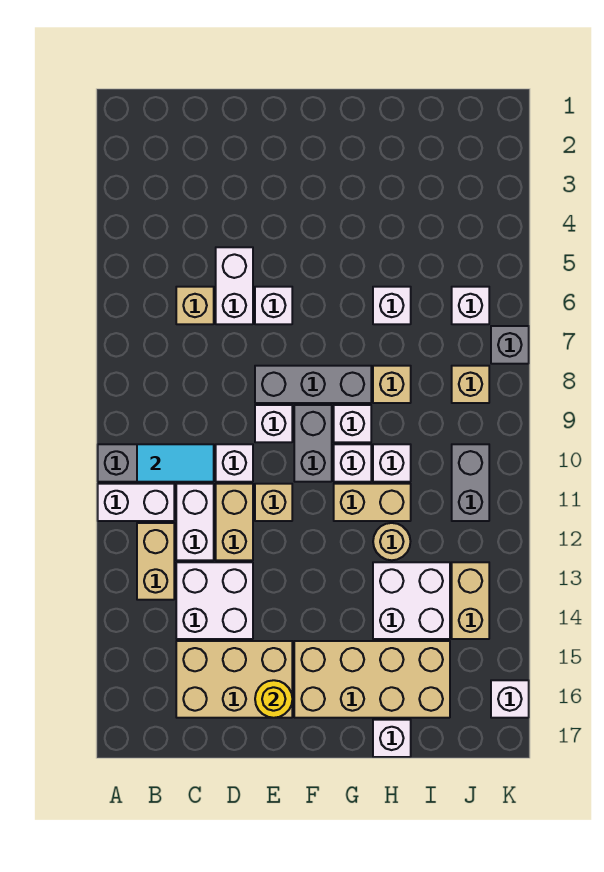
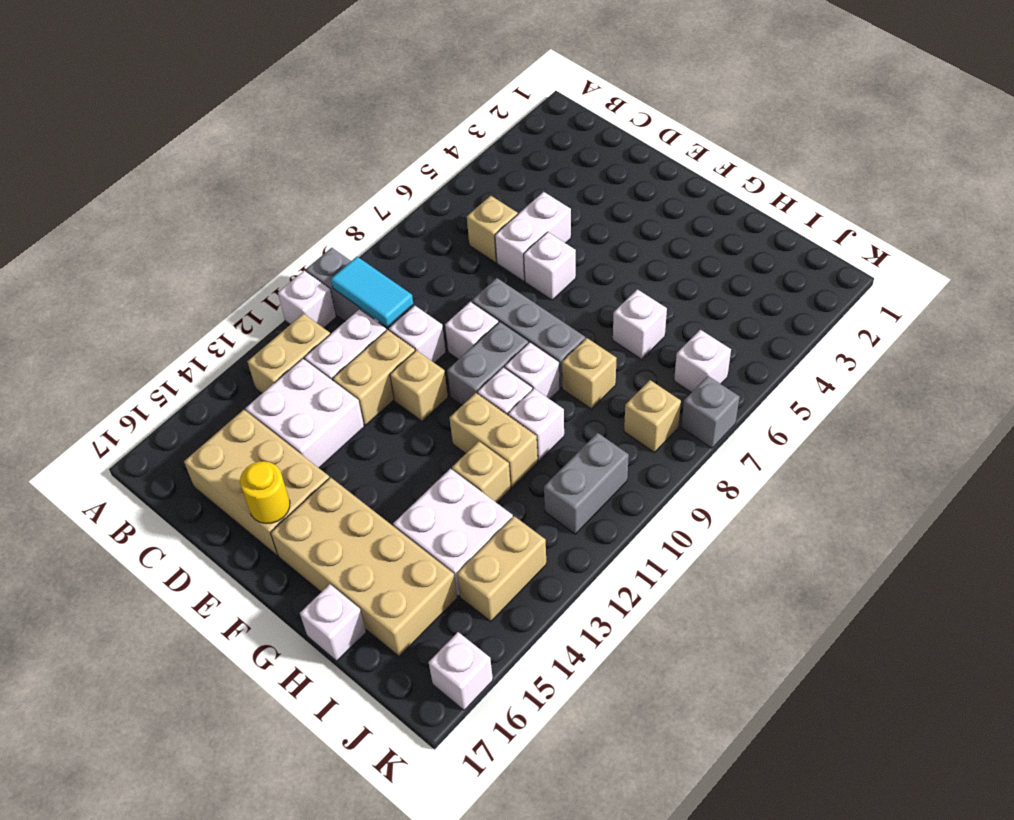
white brick A11:B11 level 1 -> white brick A11 level 1
tan round brick H12 level 1 -> tan brick H12 level 1

